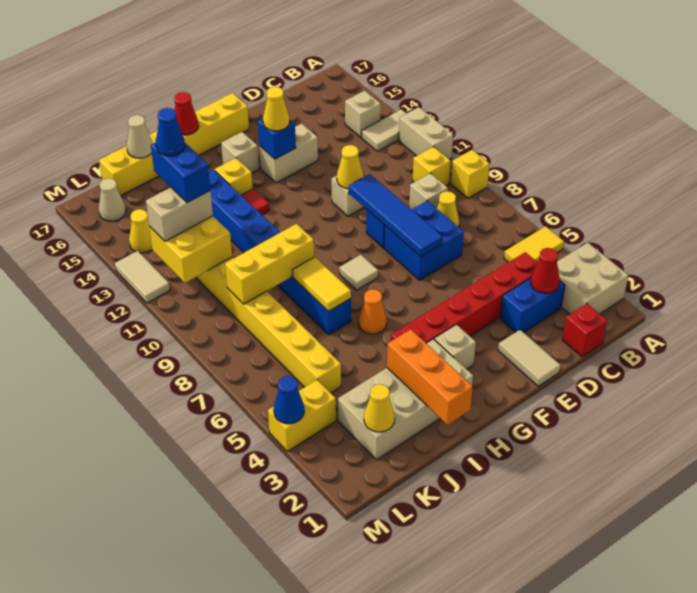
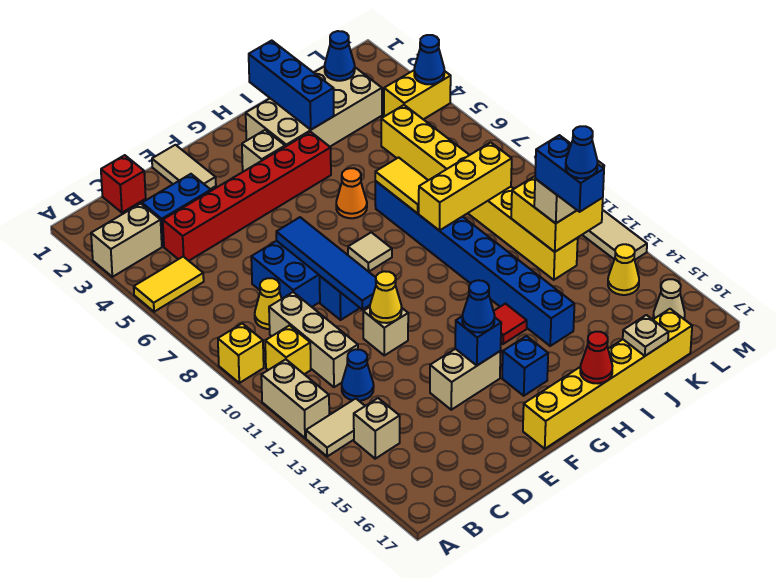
tan brick A2:B3 level 1 -> tan brick A3:B3 level 1
red cone C3 level 2 -> none
tan brick C9 level 1 -> tan brick C9:C11 level 1
none -> blue cone C12 level 1
yellow cone F14 level 3 -> blue cone F14 level 3
tan brick G15 level 1 -> blue brick G15 level 1
yellow brick H14 level 1 -> none
orange brick I1:I3 level 2 -> blue brick I1:I3 level 2
tan cone J17 level 2 -> tan plate J17 level 2
yellow cone K2 level 2 -> blue cone K2 level 2

